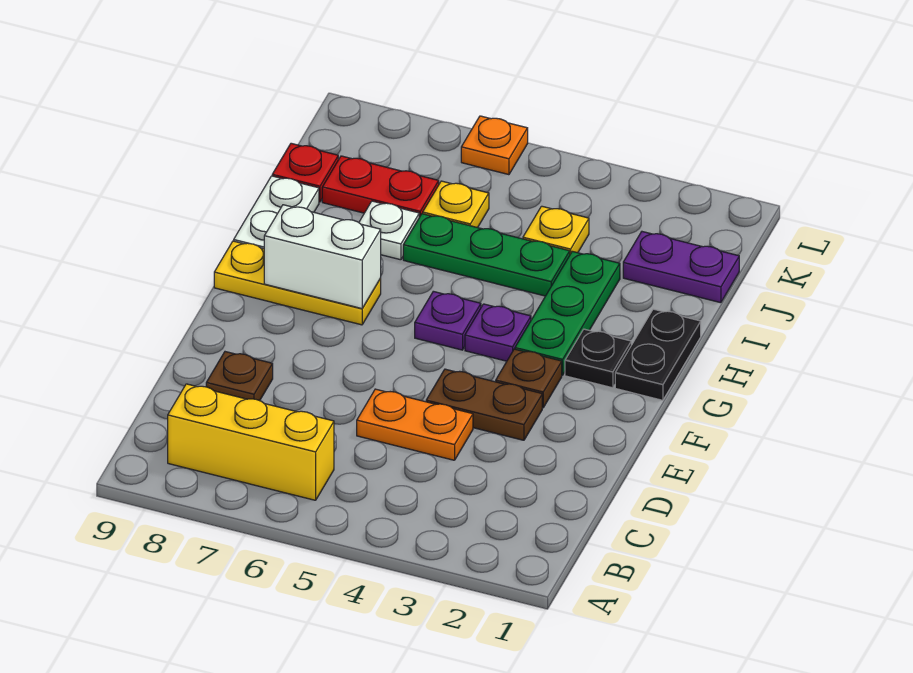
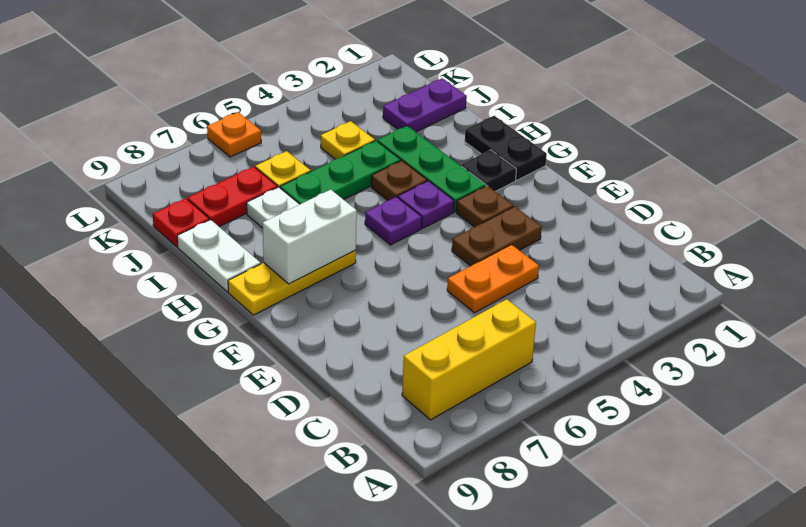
brown plate D8 level 1 -> brown plate H4 level 1

